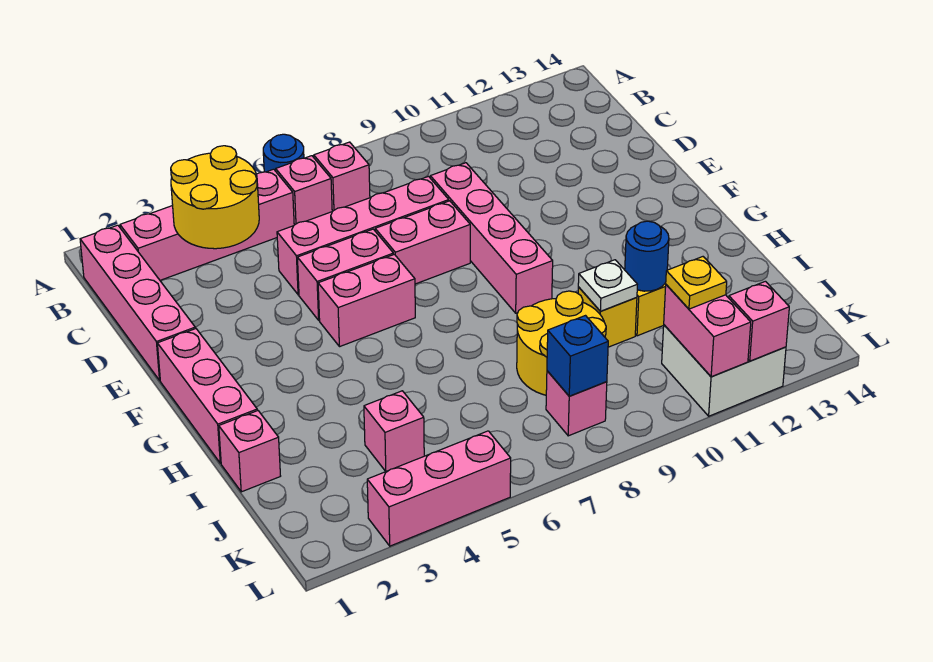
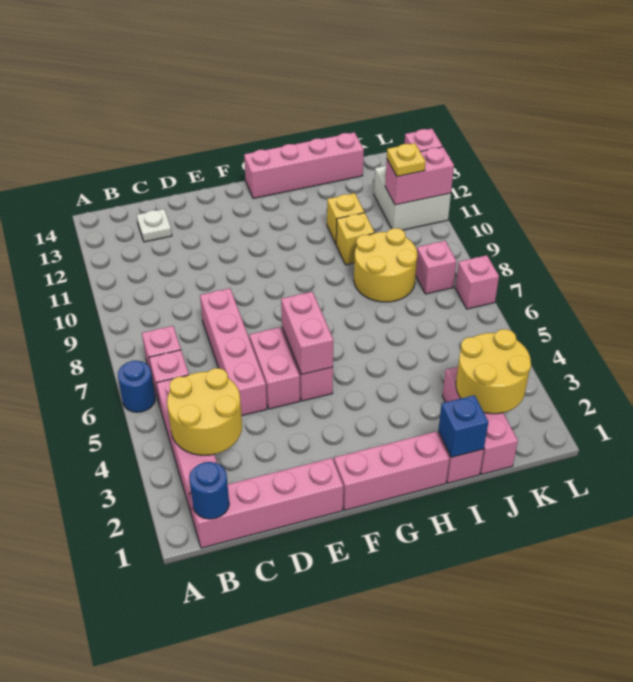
pink brick D9:G9 level 1 -> pink brick G14:J14 level 1
pink brick E7:E8 level 1 -> pink brick F5:F6 level 2
white plate I10 level 2 -> white plate C13 level 1
blue round brick I11 level 2 -> blue round brick B1 level 2
none -> yellow round brick J2:K3 level 2
pink brick J4 level 1 -> pink brick L7 level 1
blue brick K8 level 2 -> blue brick I1 level 2
pink brick L3:L5 level 1 -> pink brick J1:J3 level 1

